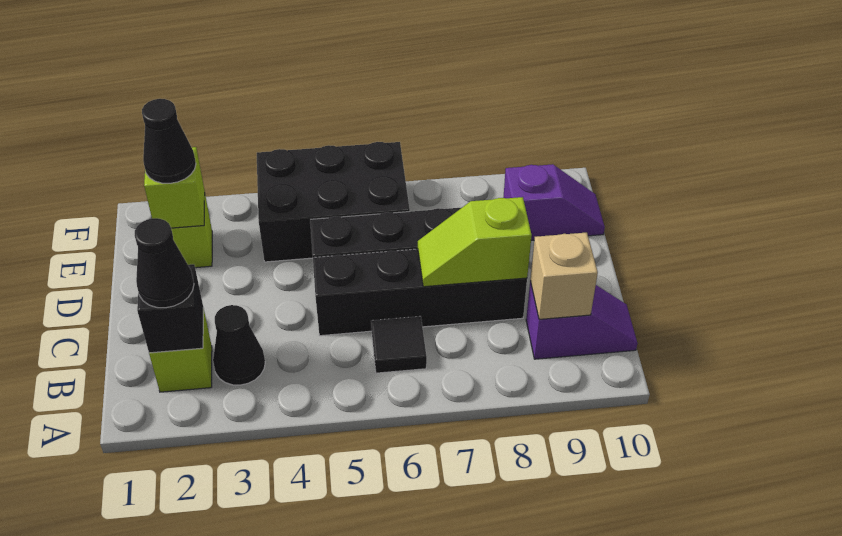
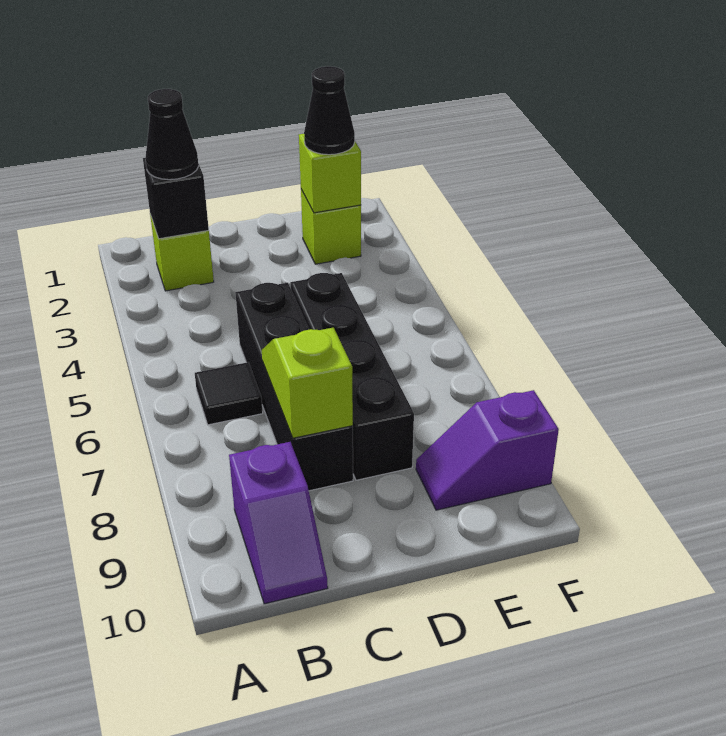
black cone B3 level 1 -> none
tan brick B9 level 2 -> none
black brick E4:F6 level 1 -> none
purple slope E9:E10 level 1 top 9 -> purple slope E9:F9 level 1 top F

